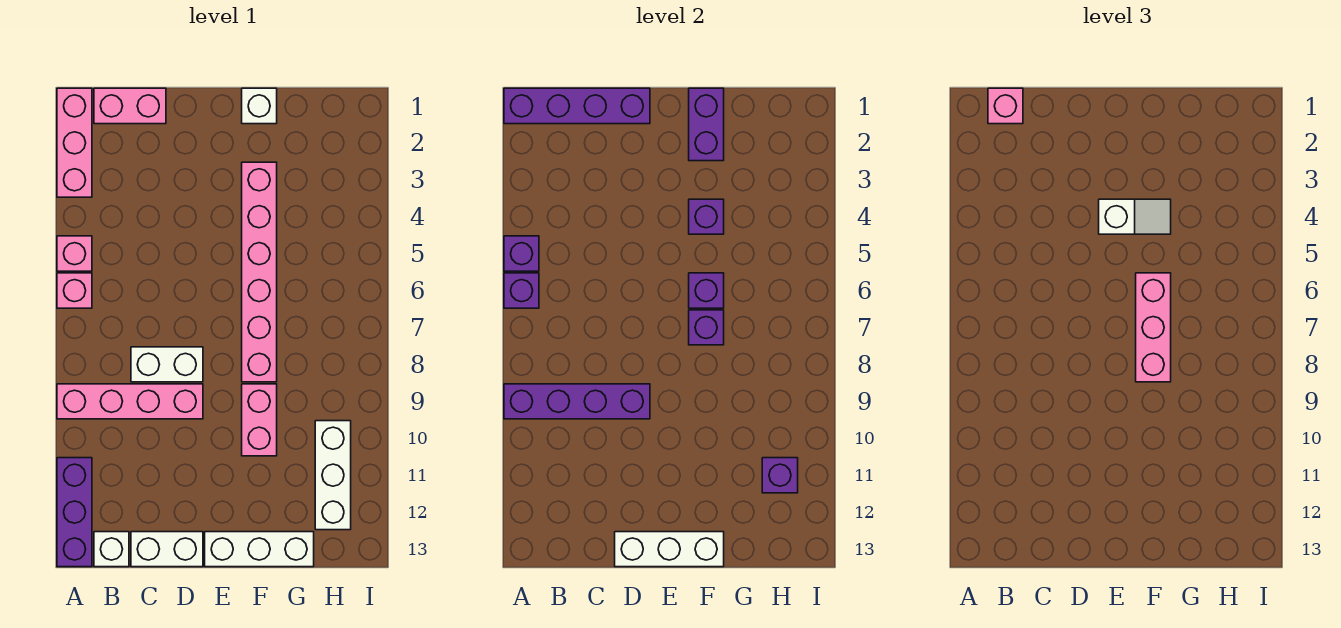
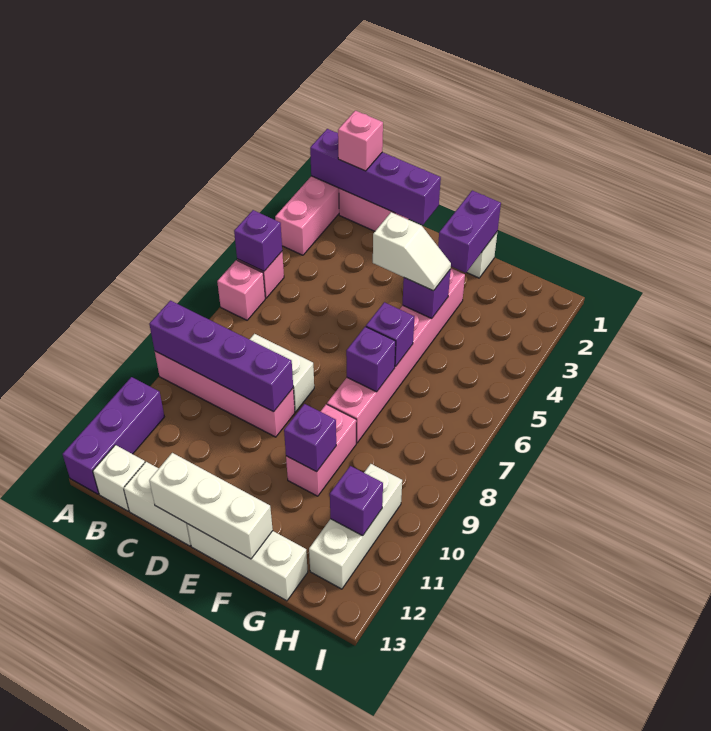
purple brick A6 level 2 -> purple brick F10 level 2
pink brick F6:F8 level 3 -> none

